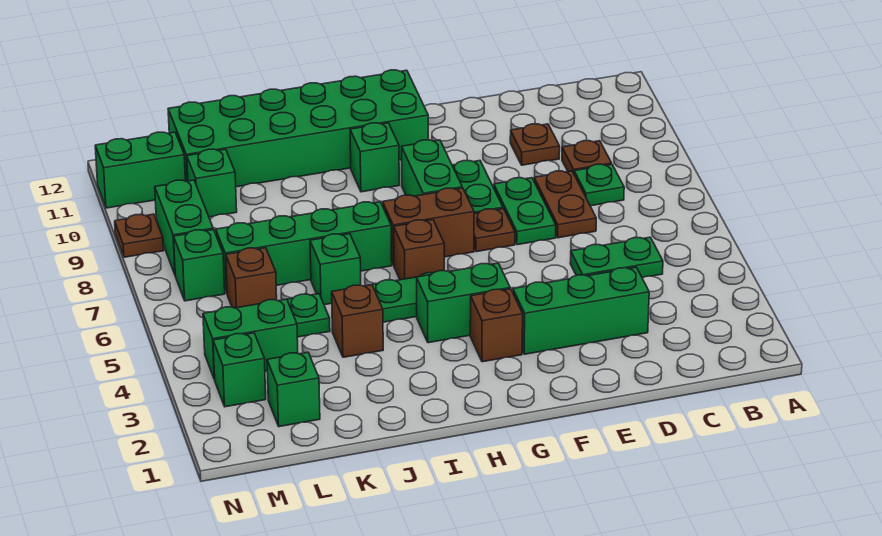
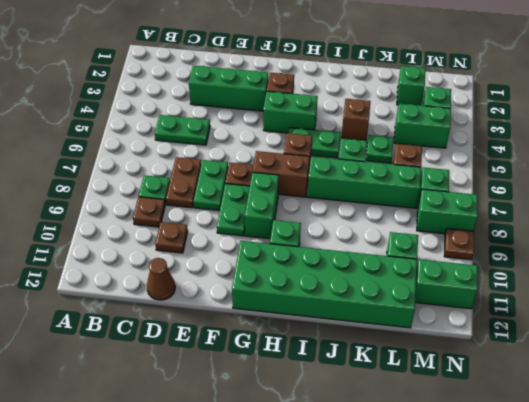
none -> brown cone D12 level 1
green brick M8:M9 level 1 -> green brick M8:N8 level 1

